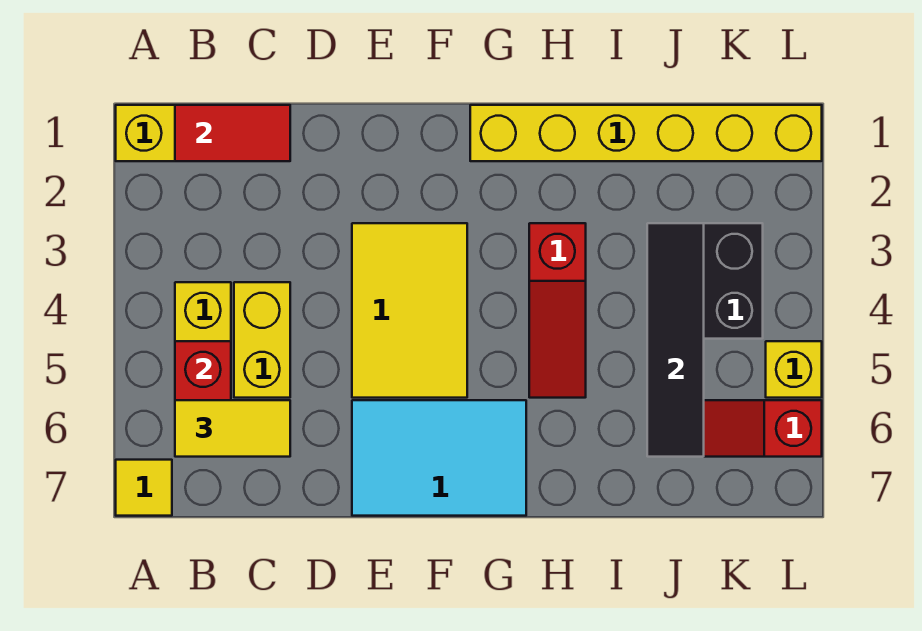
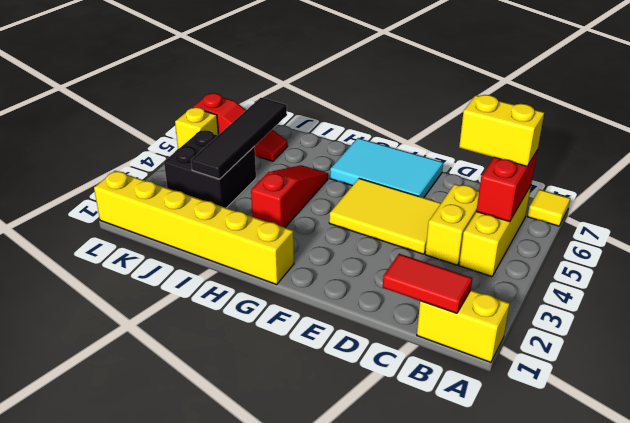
yellow tile B6:C6 level 3 -> yellow brick B6:C6 level 3
yellow tile E3:F5 level 1 -> yellow tile D4:F5 level 1

